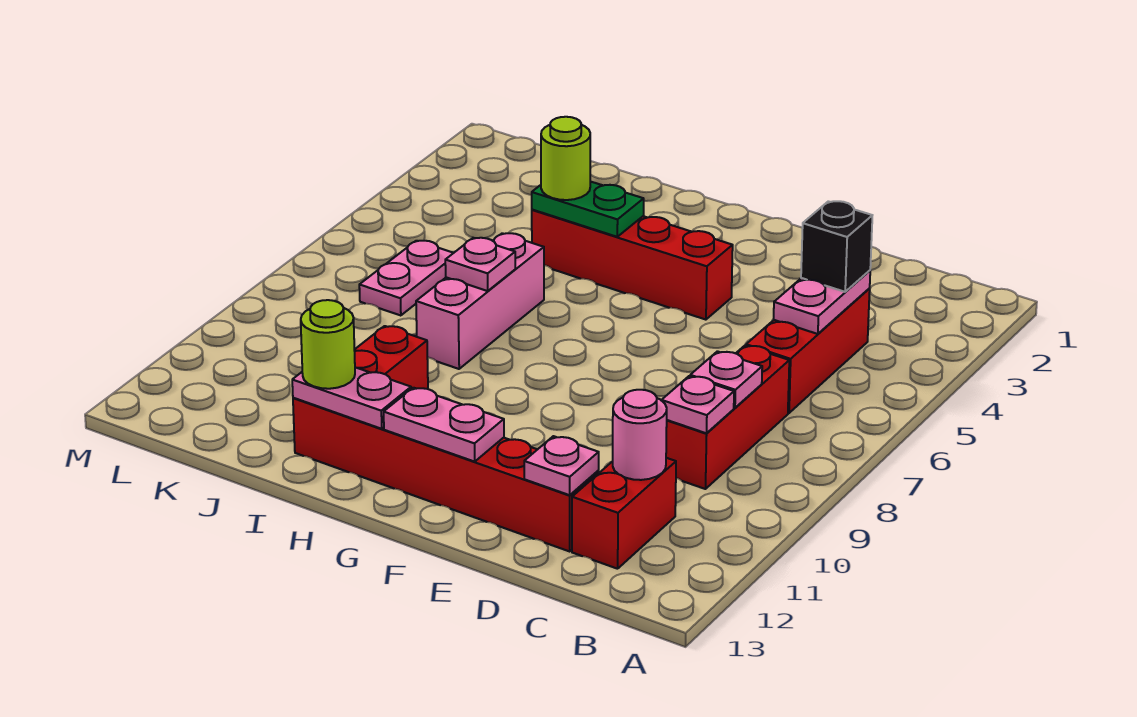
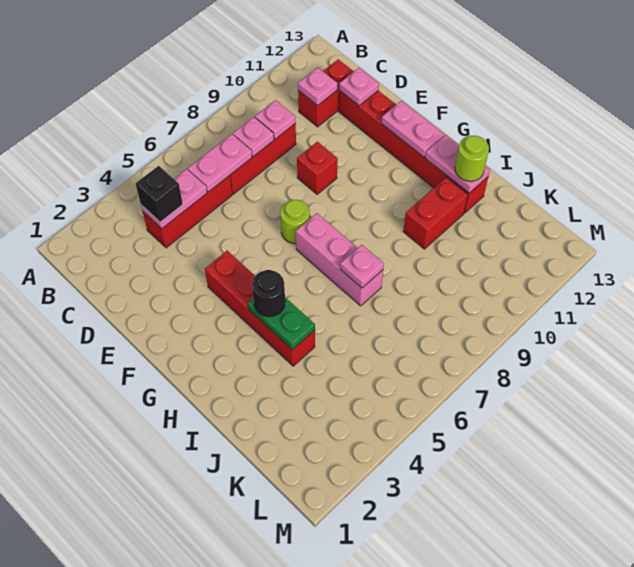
pink round brick C11 level 2 -> pink plate C11 level 2
none -> red brick E9 level 1
none -> black round brick H4 level 3
lime round brick I4 level 3 -> lime round brick F7 level 1
pink brick I6:I8 level 1 -> pink brick G7:I7 level 1
pink plate K6:K7 level 1 -> pink plate C6:C7 level 2

